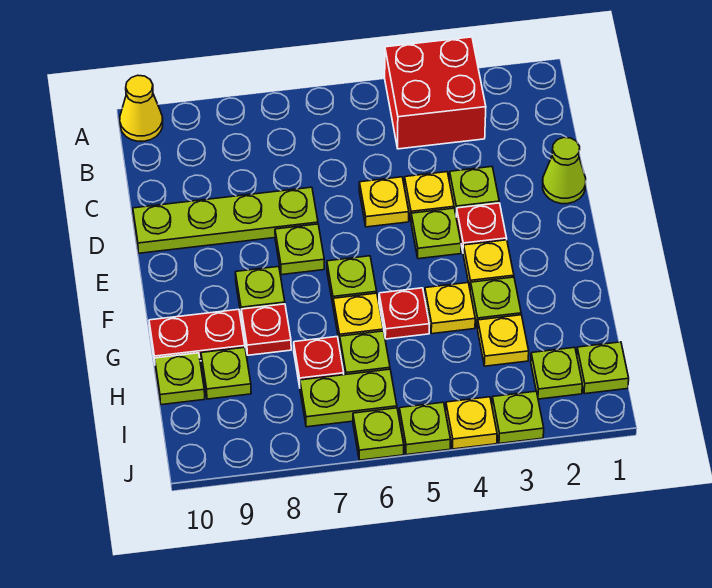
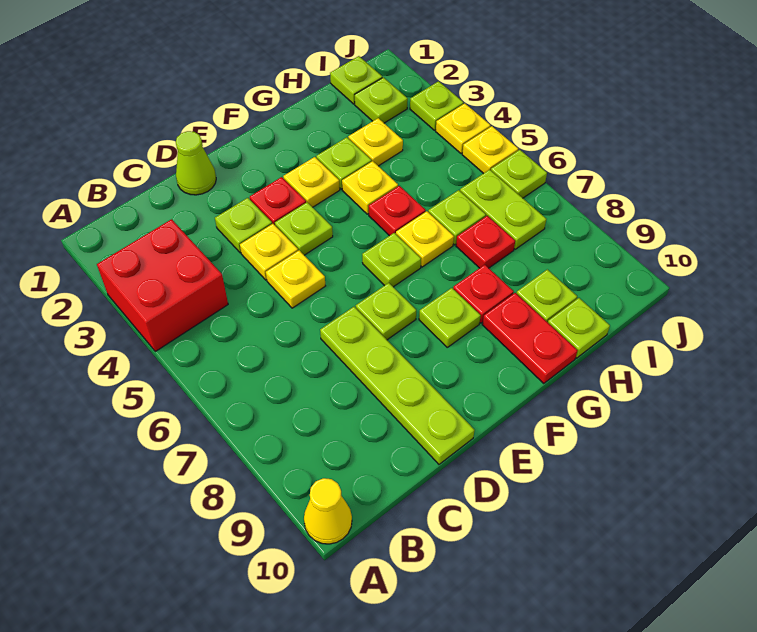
lime plate J5 level 1 -> yellow plate J5 level 1

